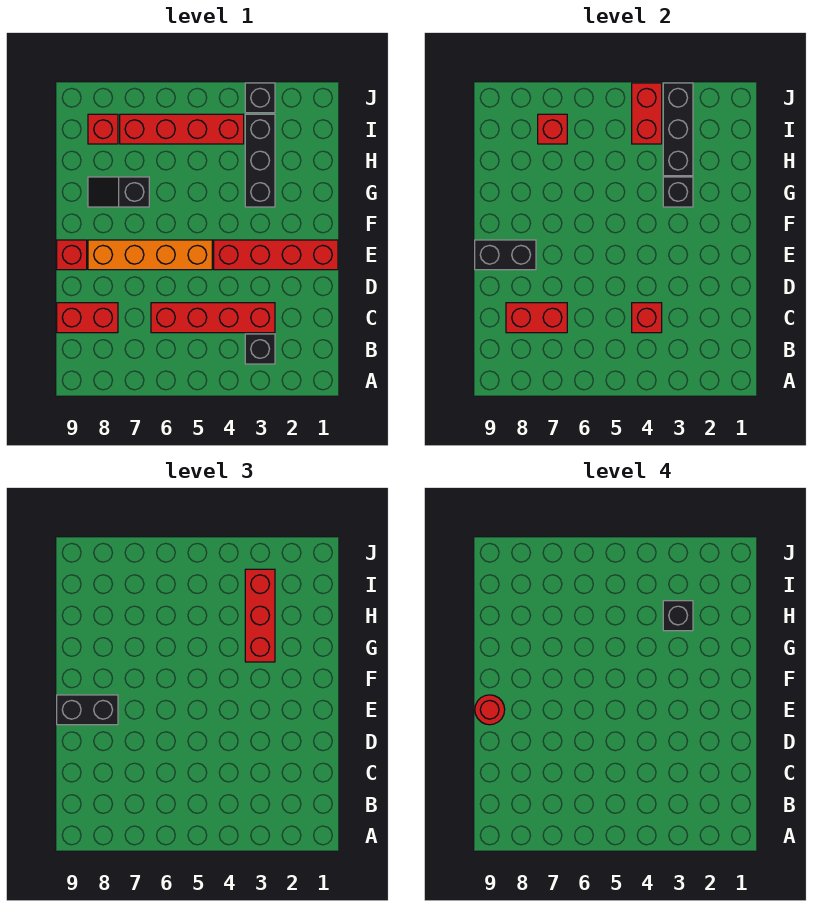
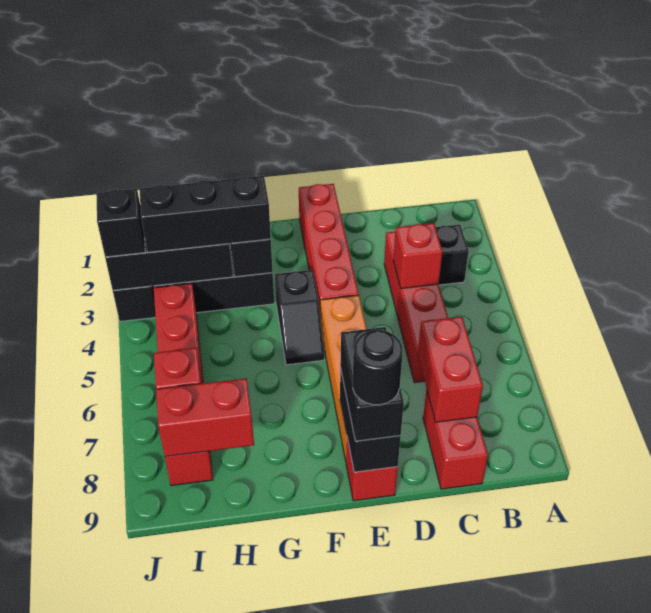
red round brick E9 level 4 -> black round brick E9 level 4
red brick G3:I3 level 3 -> black brick G3:I3 level 3
black slope G7:G8 level 1 top 7 -> black slope F4:F5 level 1 top 4
black brick H3 level 4 -> black brick J3 level 3
red brick I4:J4 level 2 -> red brick H8:I8 level 2

